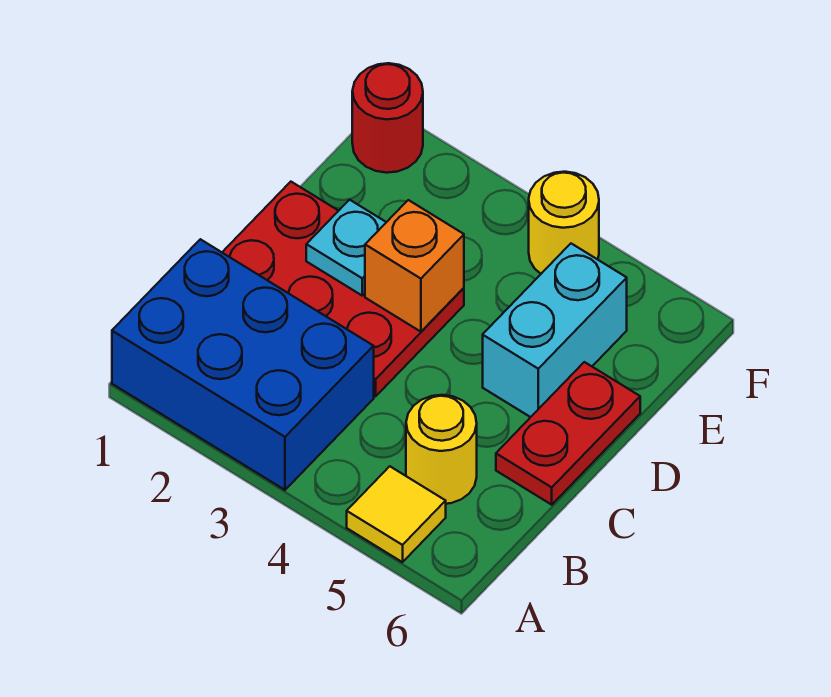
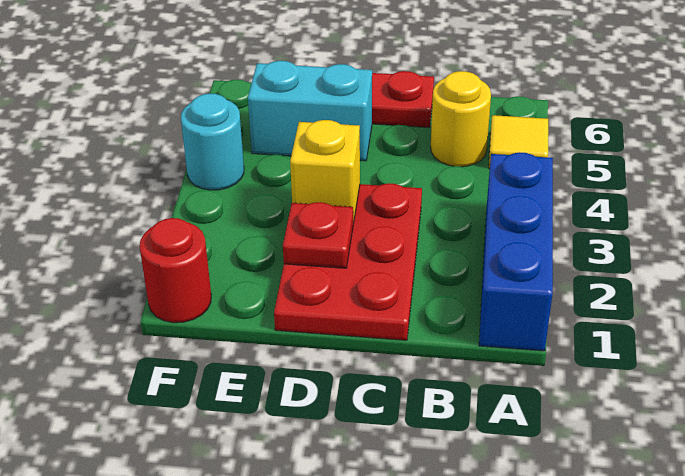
blue brick A1:B3 level 1 -> blue brick A1:A3 level 1
cyan plate D2 level 2 -> red plate D2 level 2
orange brick D3 level 2 -> yellow brick D3 level 2
yellow round brick F4 level 1 -> cyan round brick F4 level 1

